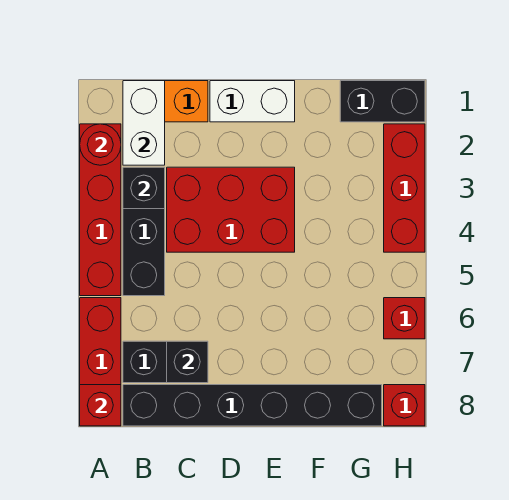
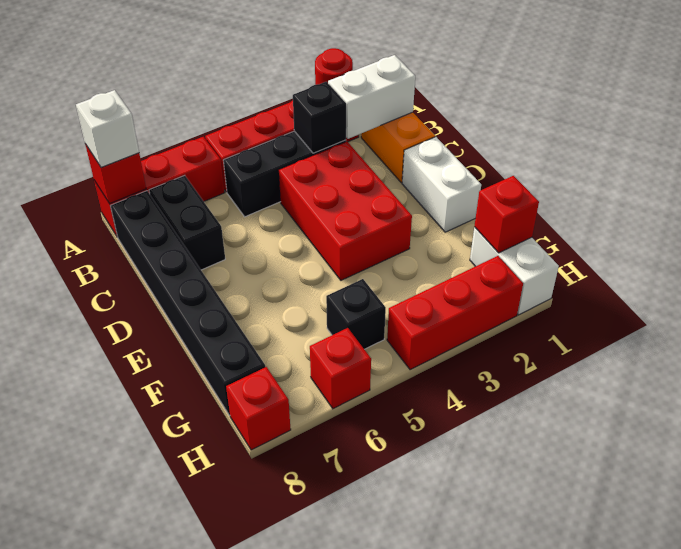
none -> white brick A8 level 3
black brick C7 level 2 -> black brick G5 level 1
black brick G1:H1 level 1 -> white brick G1:H1 level 1
none -> red brick G1 level 2

